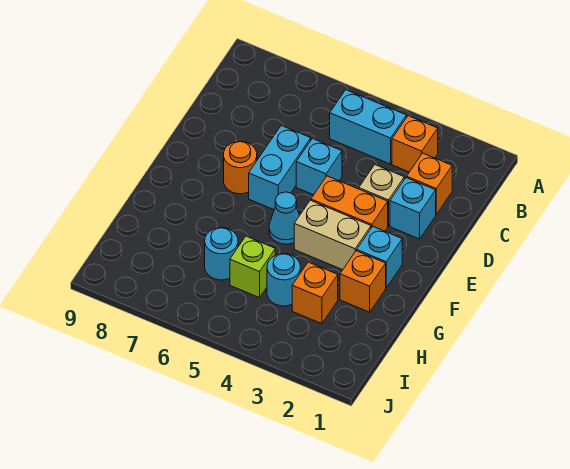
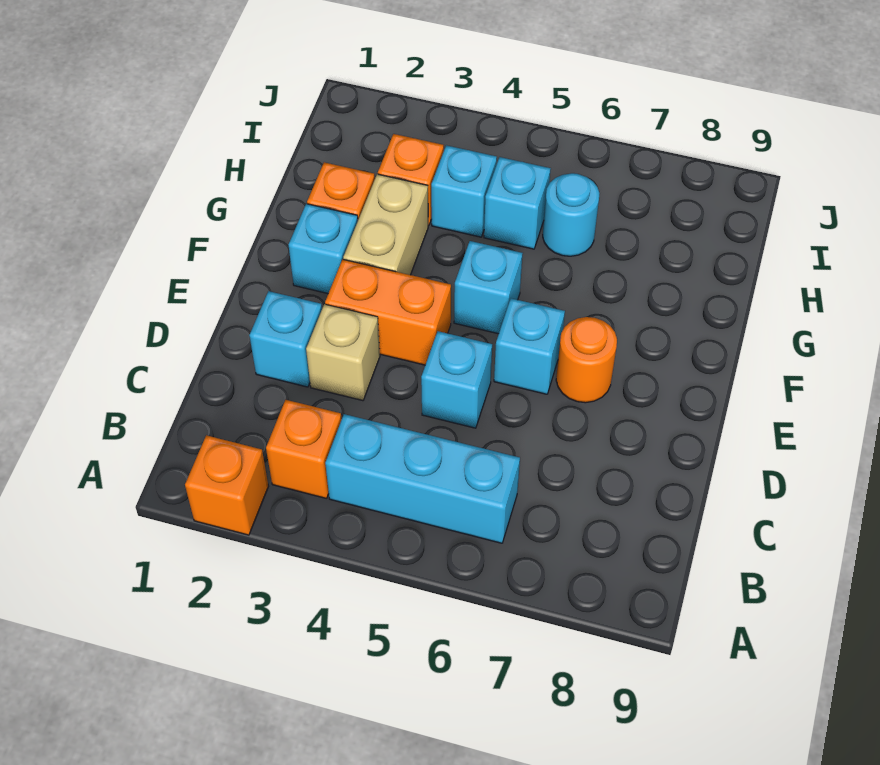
cyan brick B4:B5 level 1 -> cyan brick B4:B6 level 1
orange brick C2 level 1 -> orange brick A2 level 1
cyan brick D6:E6 level 1 -> cyan brick E6 level 1
tan brick F3:F4 level 1 -> tan brick F3:G3 level 1
cyan cone F5 level 1 -> cyan brick F5 level 1
cyan round brick H4 level 1 -> cyan brick H4 level 1
lime brick H5 level 1 -> cyan brick H5 level 1

